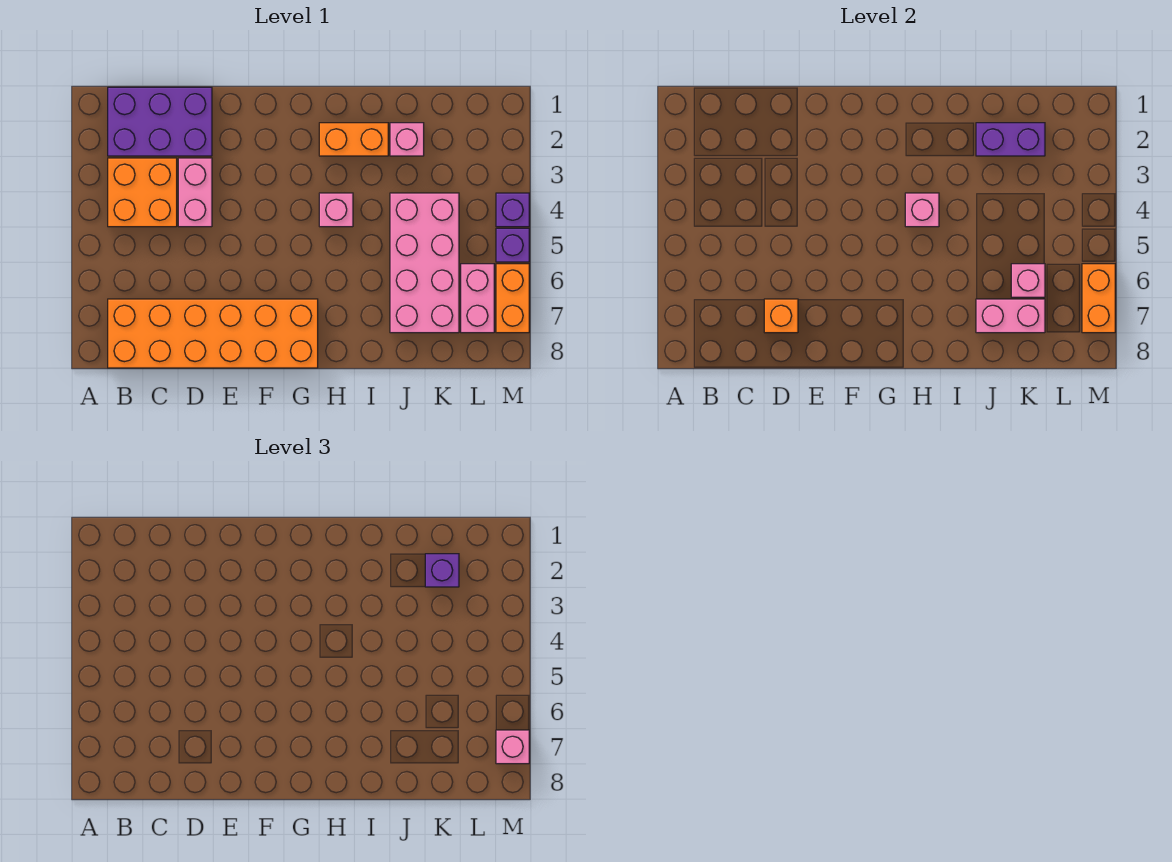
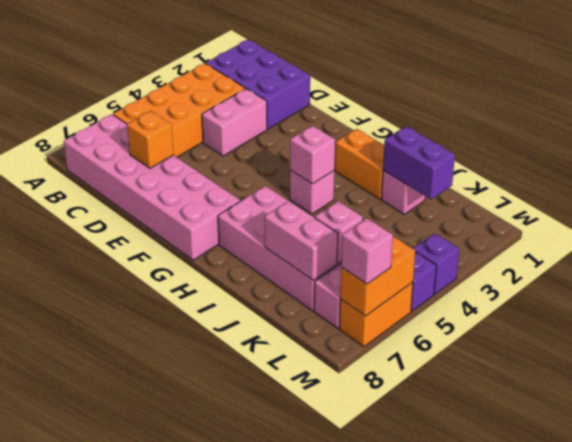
orange brick B3:C4 level 1 -> orange brick B3:C6 level 1
orange brick B7:G8 level 1 -> pink brick B7:G8 level 1
pink brick J4:K7 level 1 -> pink brick H6:K7 level 1
purple brick K2 level 3 -> none

